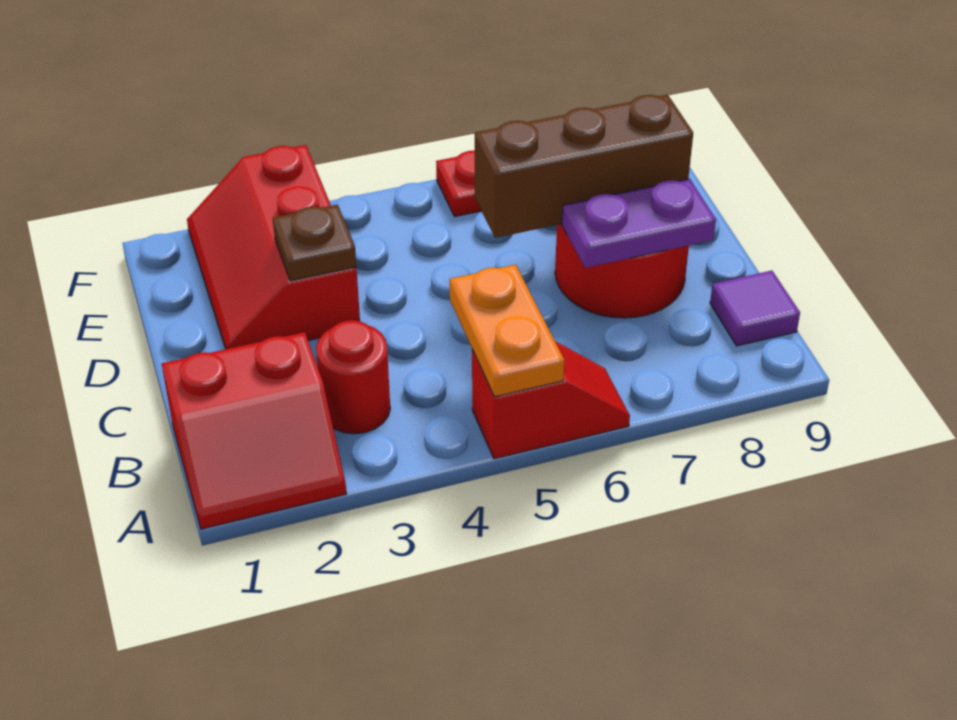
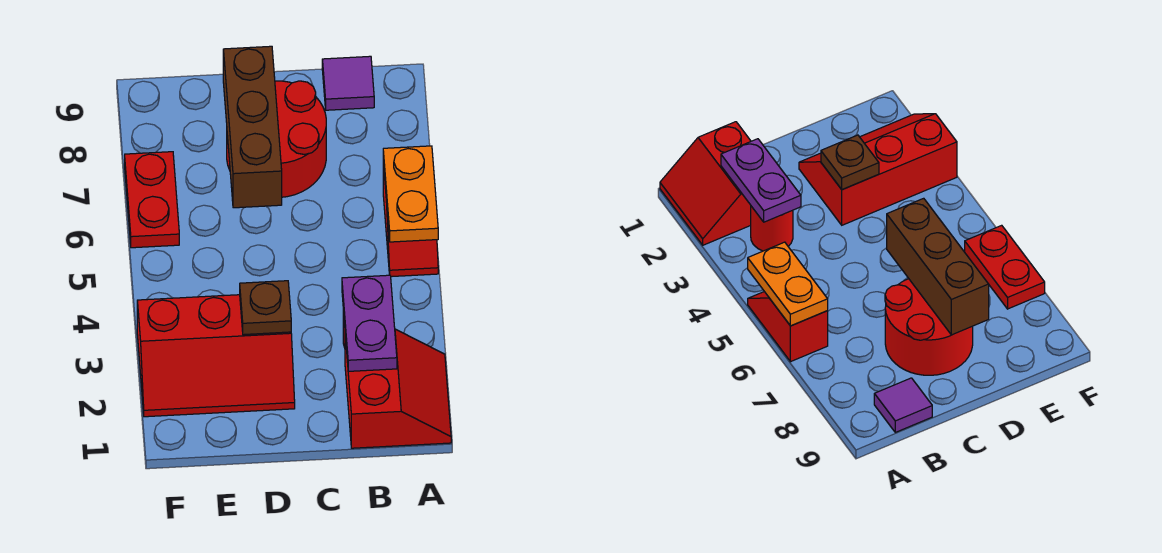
red slope A5:A6 level 1 top 5 -> red slope A5:A6 level 1 top 6
orange plate A5:B5 level 2 -> orange plate A5:A6 level 2
purple plate C7:C8 level 2 -> purple plate B2:B3 level 2

